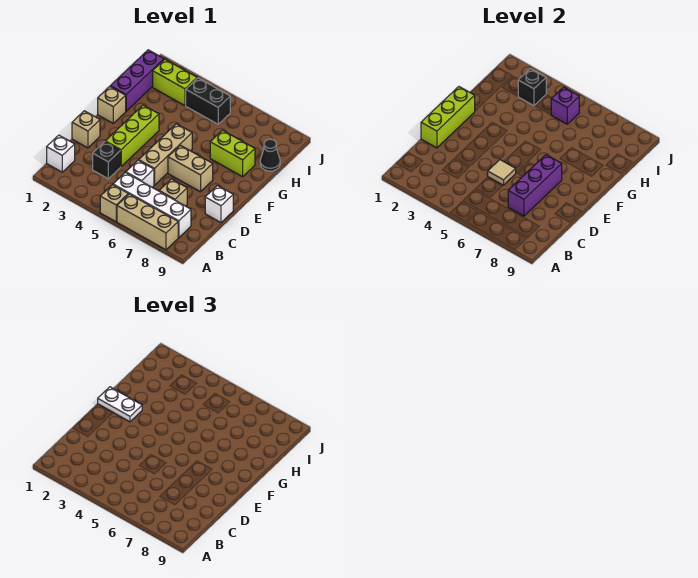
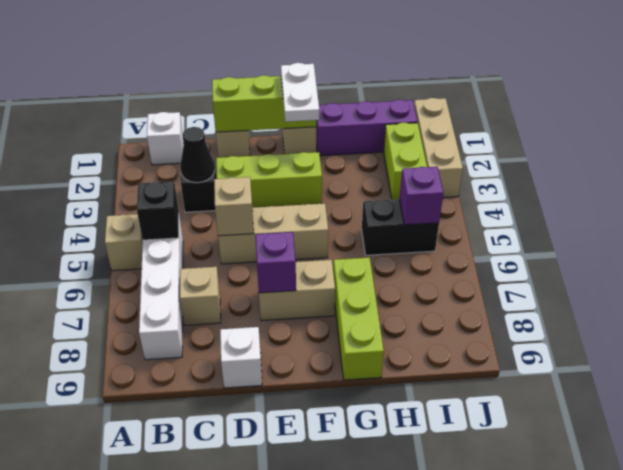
tan brick A6:A8 level 1 -> tan brick J1:J3 level 1
white brick C5 level 1 -> none
purple brick C7:E7 level 2 -> purple brick E7 level 2
tan tile D5 level 2 -> tan brick D5 level 2
tan brick E6:E7 level 1 -> tan brick E7:F7 level 1
lime brick G7:G8 level 1 -> lime brick G7:G9 level 1
black cone H9 level 1 -> black cone C3 level 2
black brick I3 level 2 -> black brick B5 level 2
black brick I4:I5 level 1 -> black brick H5:I5 level 1

